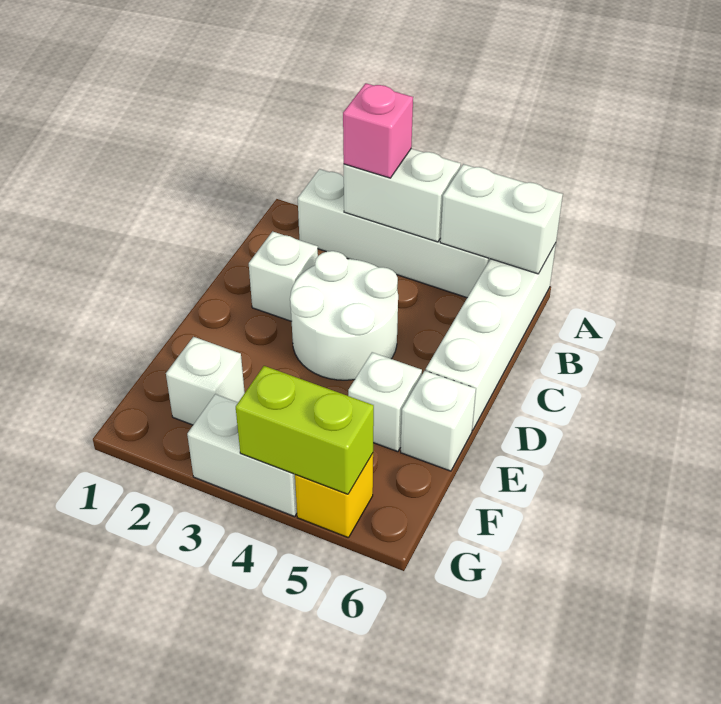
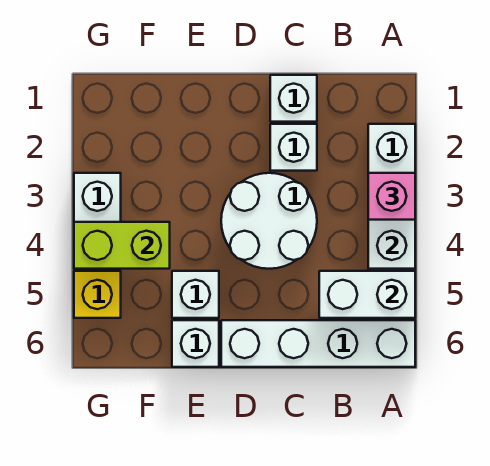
white brick A5:A6 level 2 -> white brick A5:B5 level 2
white brick F2 level 1 -> white brick C1 level 1
lime brick G4:G5 level 2 -> lime brick F4:G4 level 2

